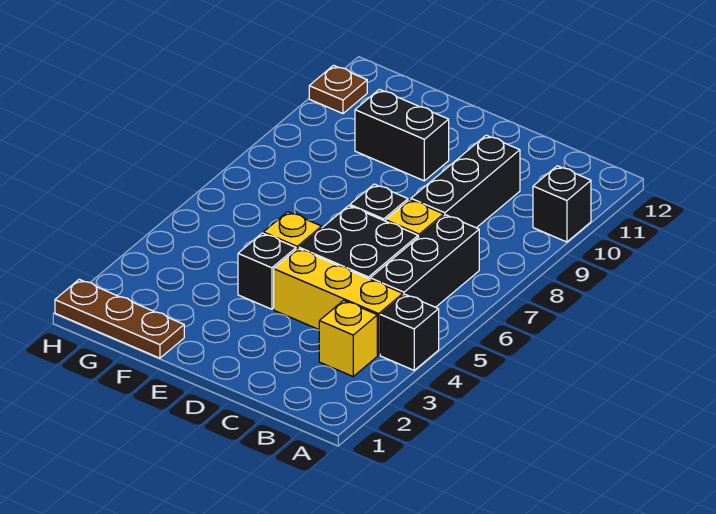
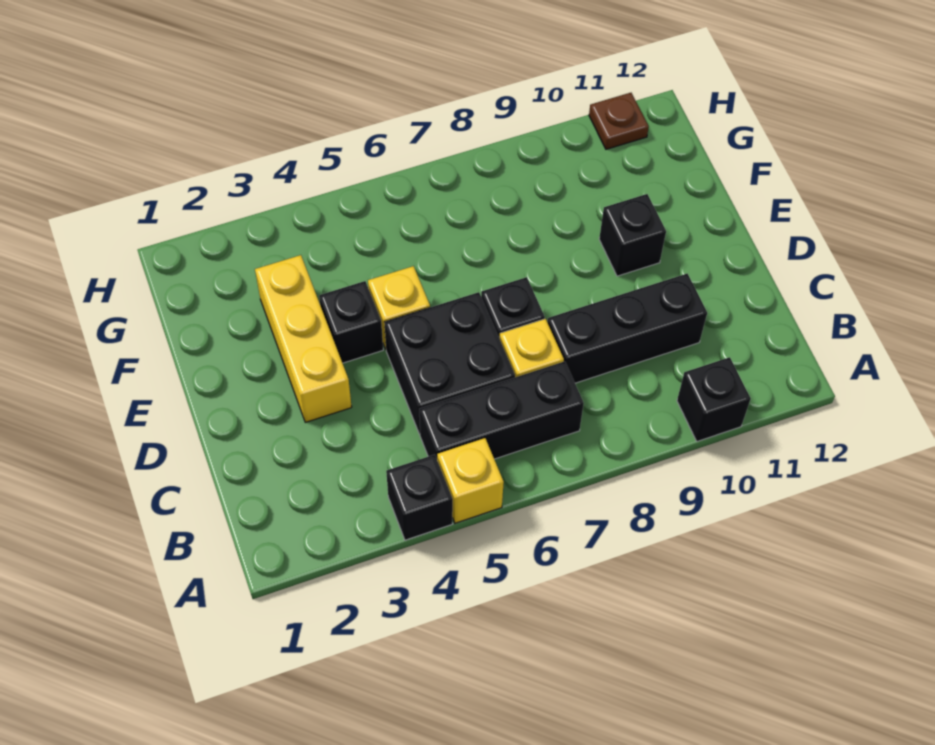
yellow brick B3 level 1 -> yellow brick A5 level 1
yellow brick B4:D4 level 1 -> yellow brick D3:F3 level 1
black brick E10:F10 level 1 -> black brick E10 level 1
brown plate F1:H1 level 1 -> none

